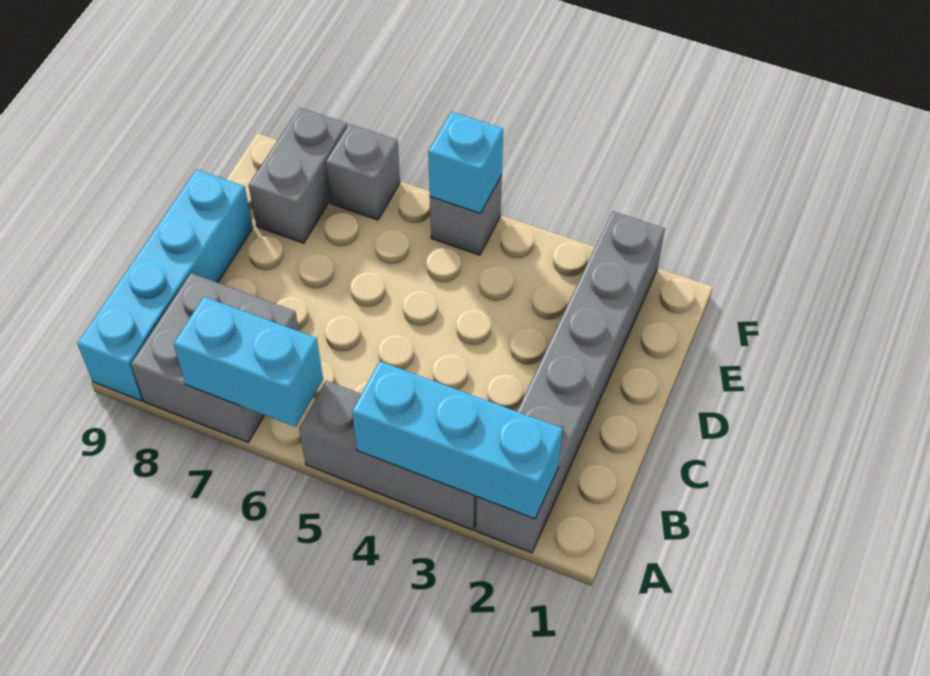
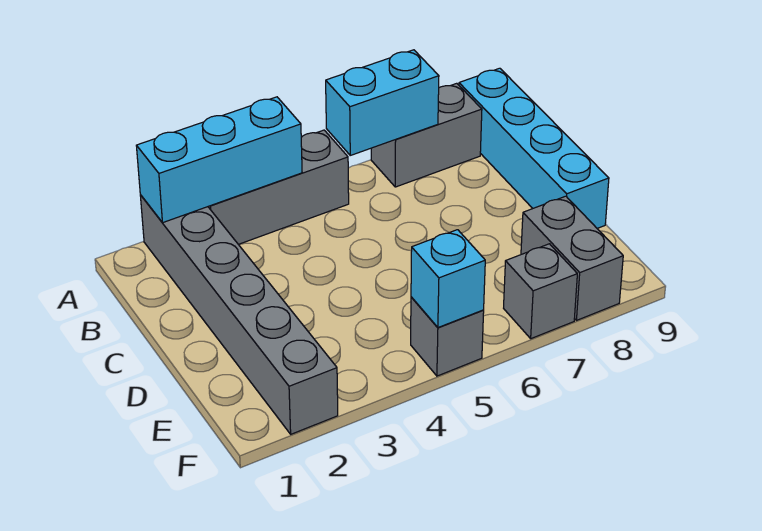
grey brick A7:B8 level 1 -> grey brick A7:A8 level 1

